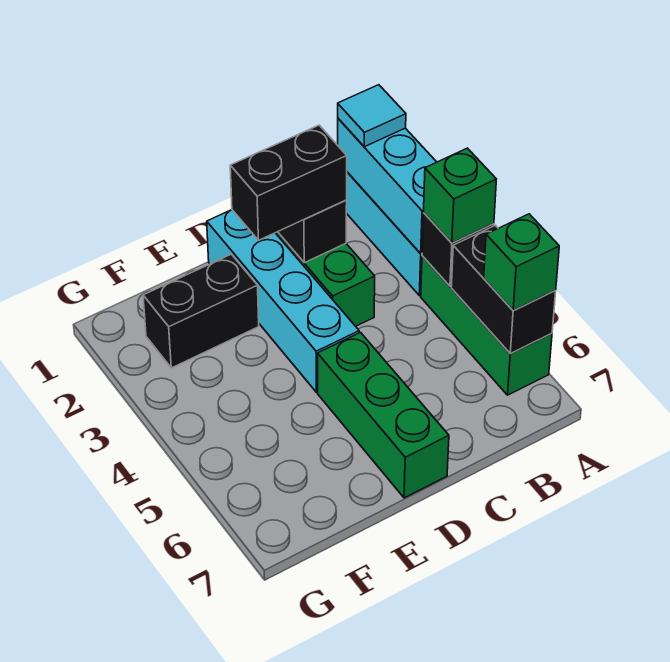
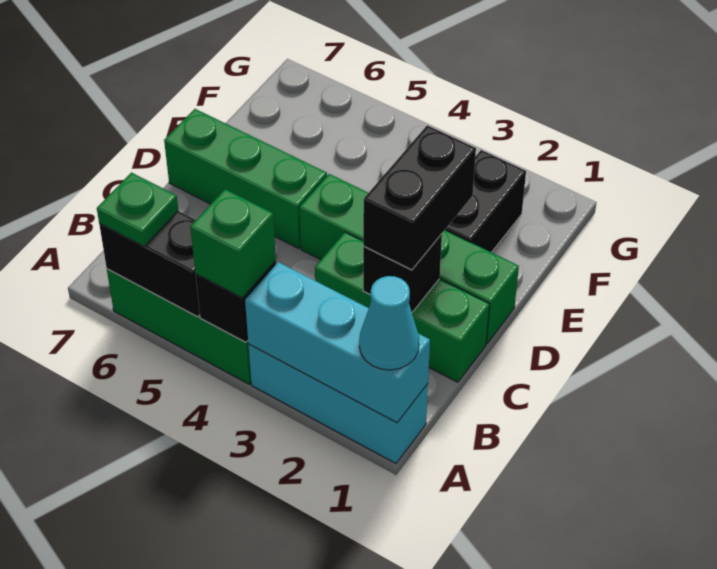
cyan tile A1 level 3 -> cyan cone A1 level 3
green brick A6 level 3 -> green plate A6 level 3
cyan brick D1:D4 level 1 -> green brick D1:D4 level 1

